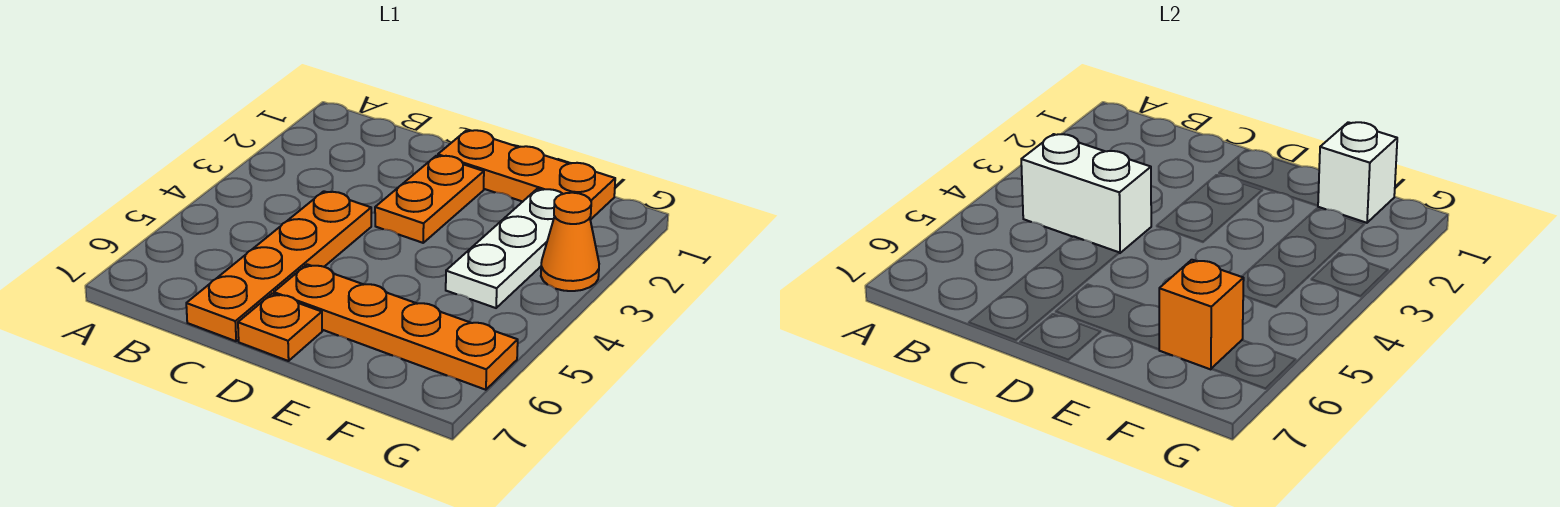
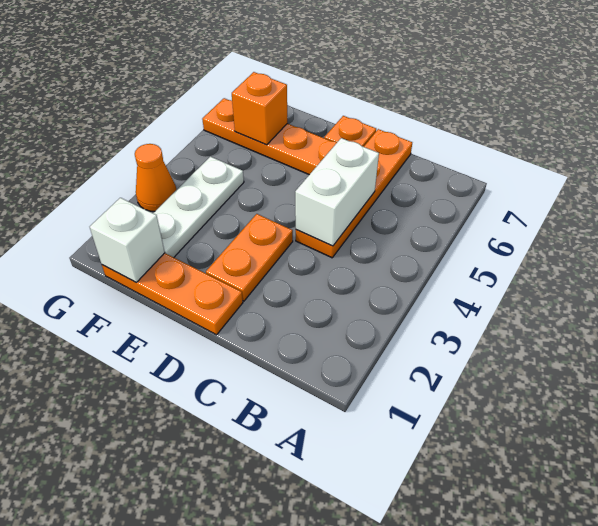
white brick B4:C4 level 2 -> white brick C4:C5 level 2

